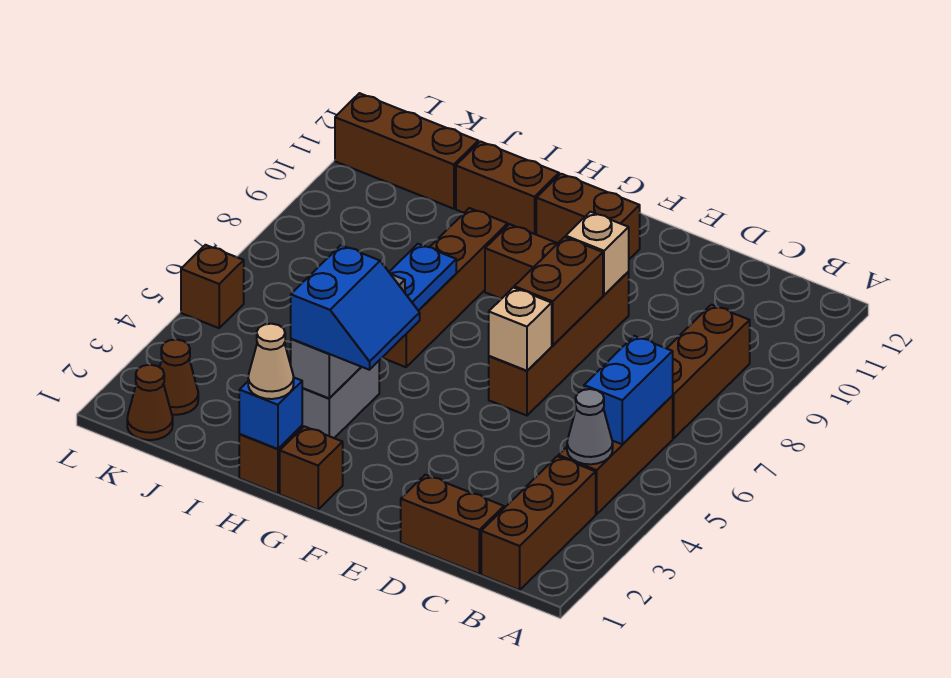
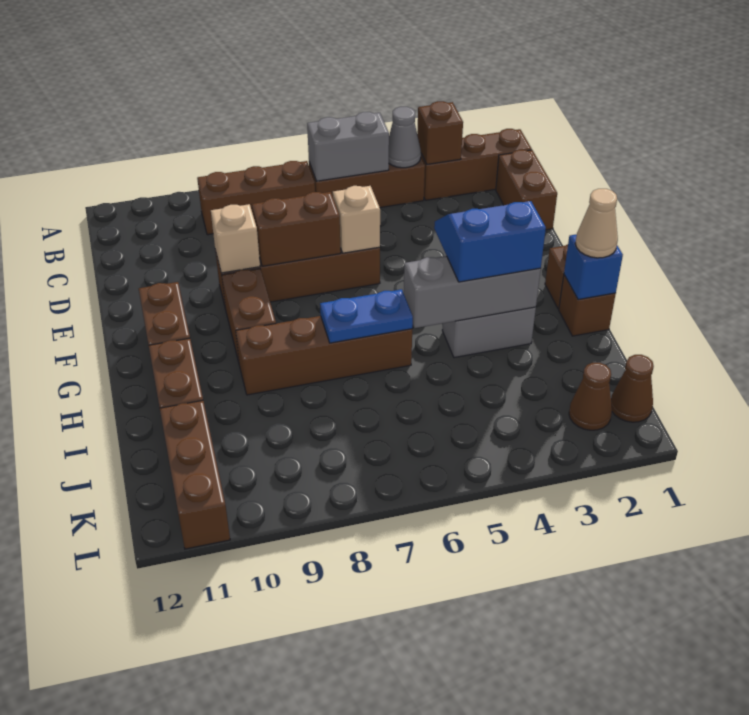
blue brick B5:B6 level 2 -> grey brick B5:B6 level 2
brown brick L5 level 1 -> brown brick B3 level 2

